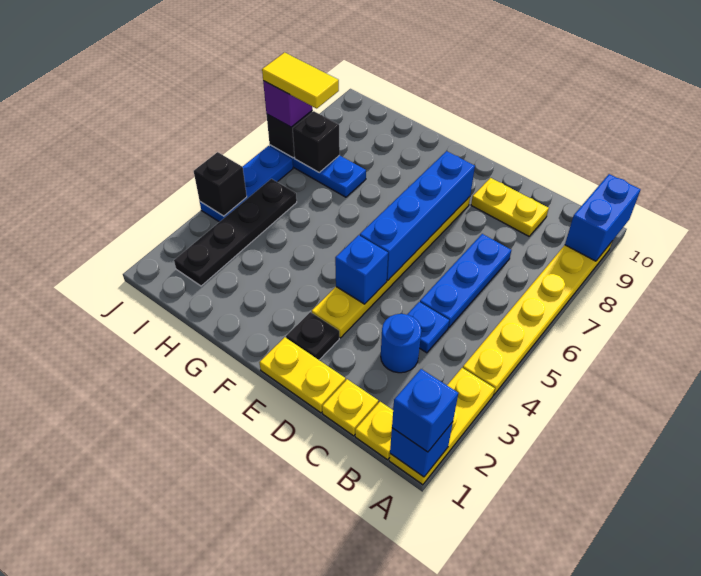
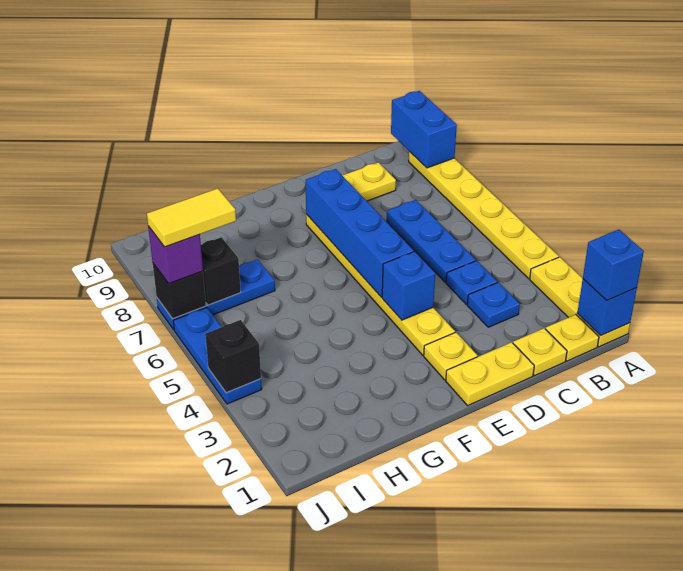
blue round brick C3 level 1 -> blue plate C3 level 1
black plate E2 level 1 -> yellow plate E2 level 1
black plate I2:I5 level 1 -> none

